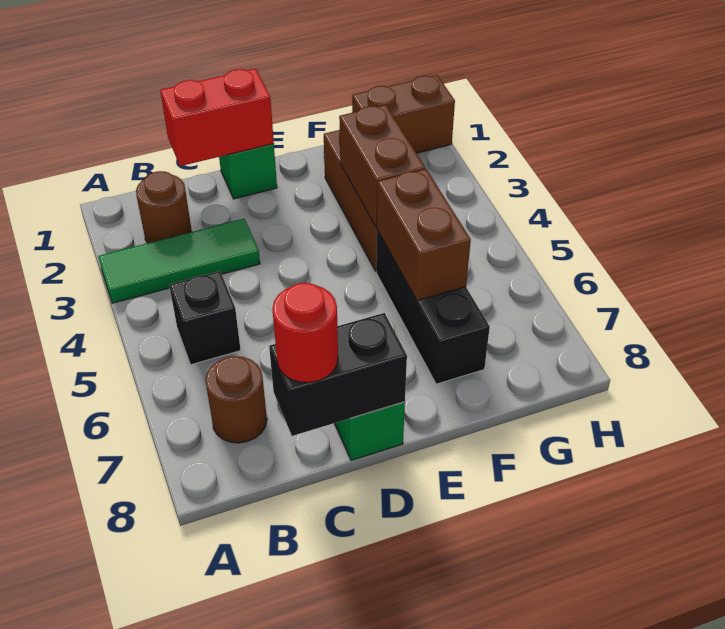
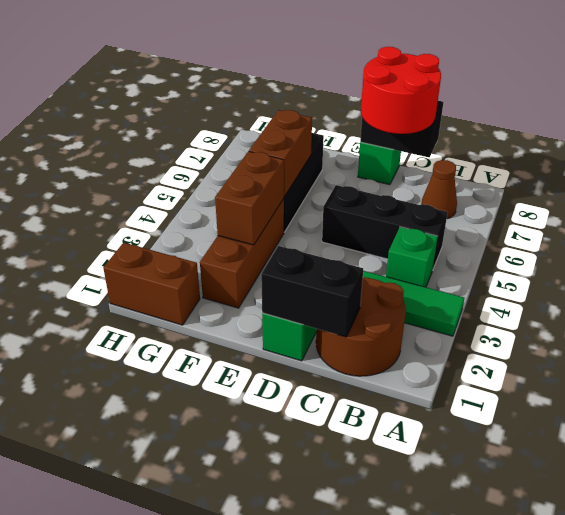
brown round brick B2 level 1 -> brown round brick B1:C2 level 1
none -> green brick B4 level 1
black brick B5 level 1 -> black brick B5:D5 level 1
brown round brick B7 level 1 -> brown cone B7 level 1
red brick C1:D1 level 2 -> black brick C1:D1 level 2
red round brick C8 level 3 -> red round brick C7:D8 level 3

